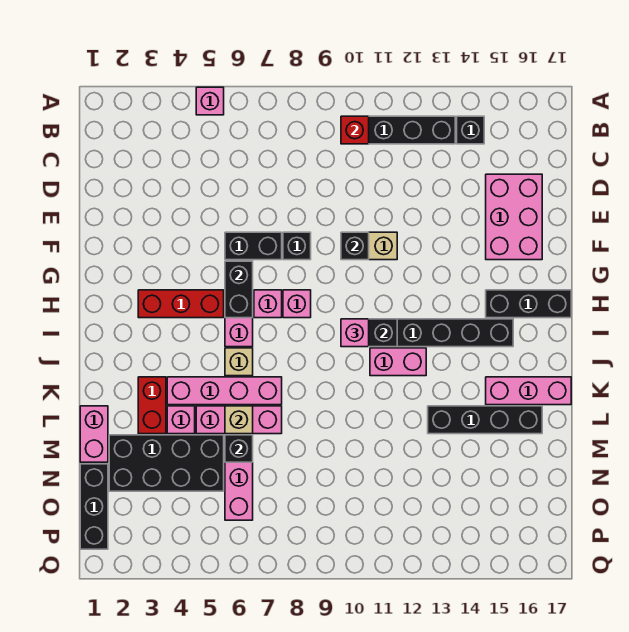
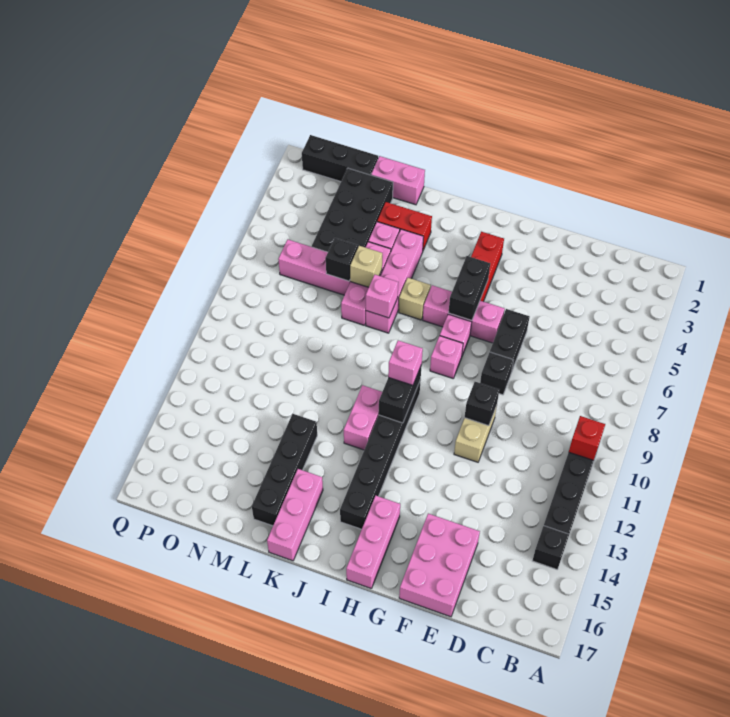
pink brick A5 level 1 -> pink brick K7 level 2
pink brick D15:F16 level 1 -> pink brick E15:F17 level 1
black brick G6:H6 level 2 -> black brick H5:H6 level 2
black brick H15:H17 level 1 -> pink brick H15:H17 level 1

